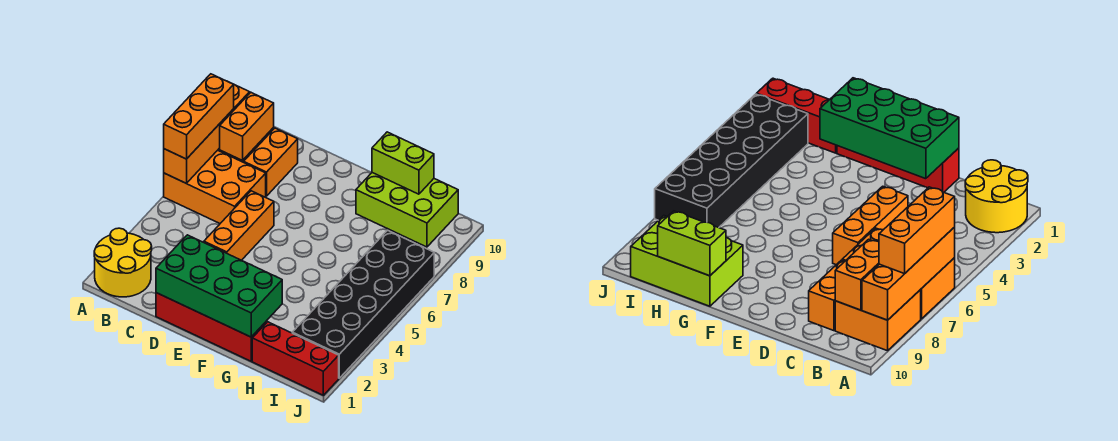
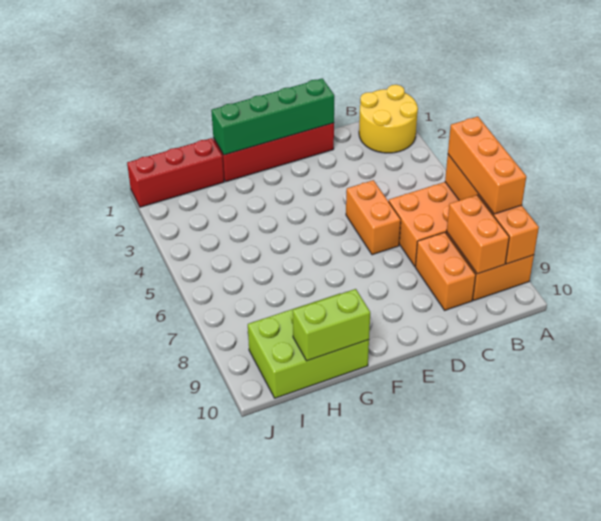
green brick D1:G2 level 2 -> green brick D1:G1 level 2
orange brick D4:D6 level 1 -> orange brick D5:D6 level 1
black brick I2:J7 level 1 -> none

